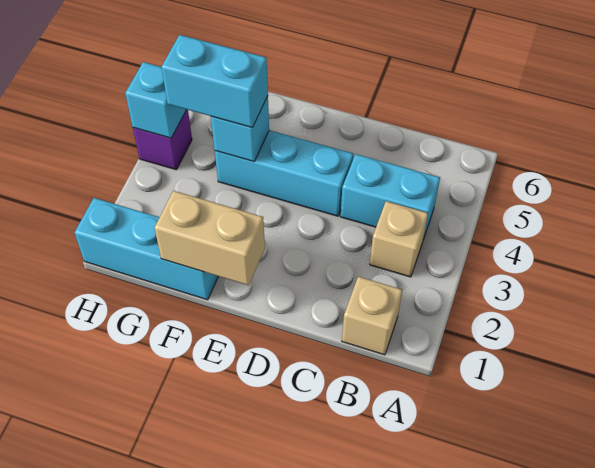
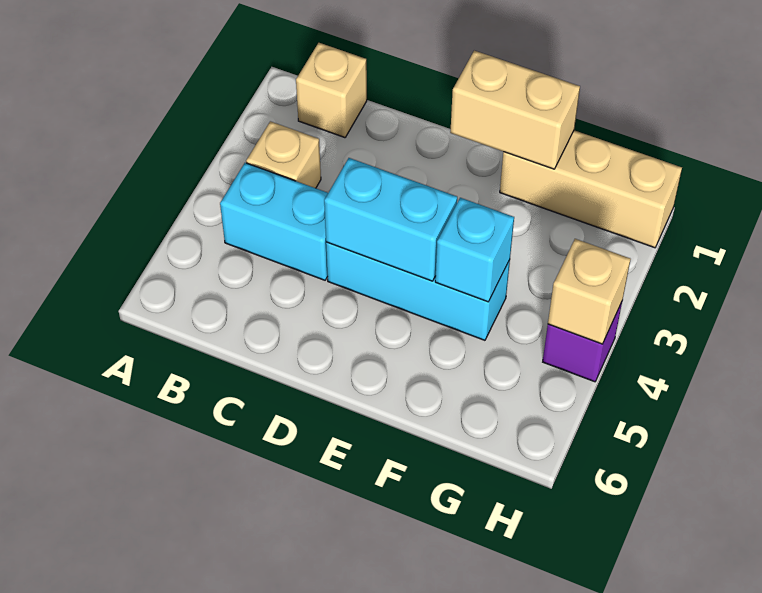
cyan brick F1:H1 level 1 -> tan brick F1:H1 level 1
cyan brick F4:G4 level 3 -> cyan brick D4:E4 level 2
cyan brick H4 level 2 -> tan brick H4 level 2

